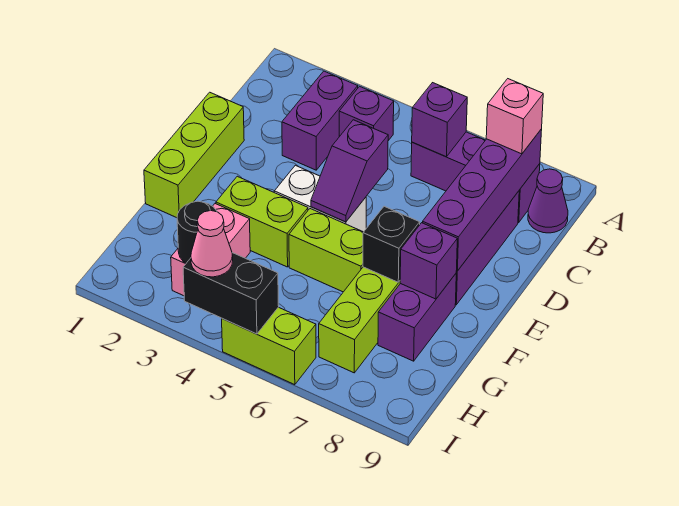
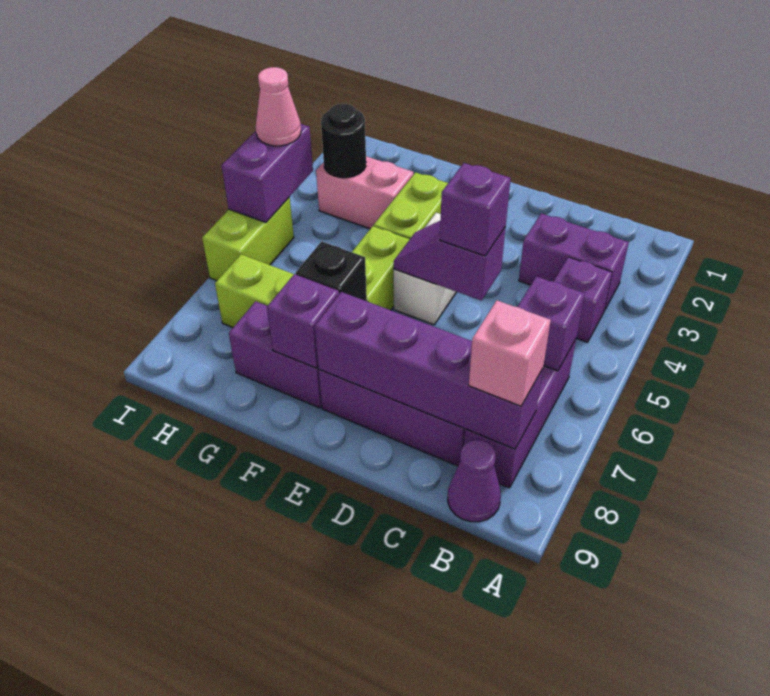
lime brick D1:F1 level 1 -> none
none -> purple brick D5 level 3
black brick I4:I5 level 2 -> purple brick I4:I5 level 2

